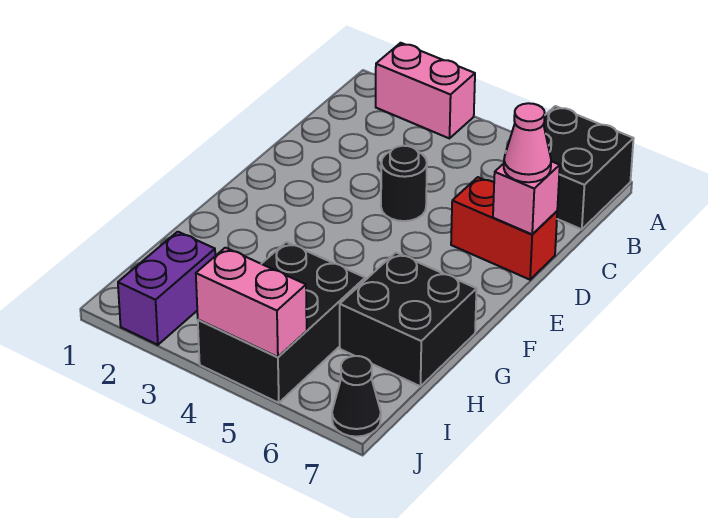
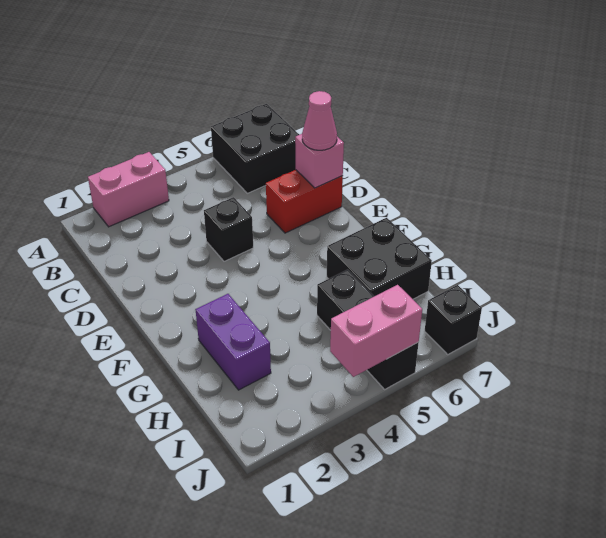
black round brick D4 level 1 -> black brick D4 level 1
black brick H4:J5 level 1 -> black brick H5:J5 level 1
purple brick I2:J2 level 1 -> purple brick G2:H2 level 1
black cone J7 level 1 -> black brick J7 level 1

